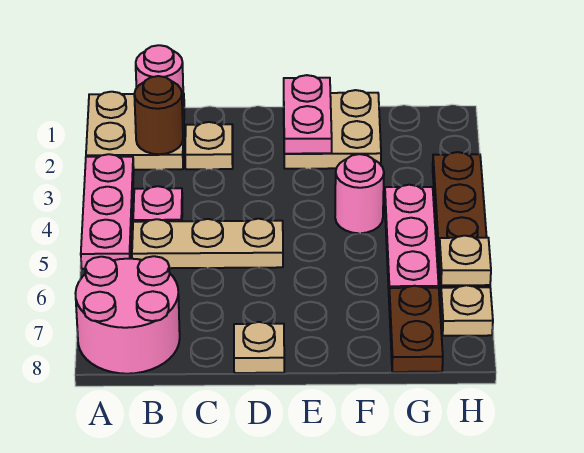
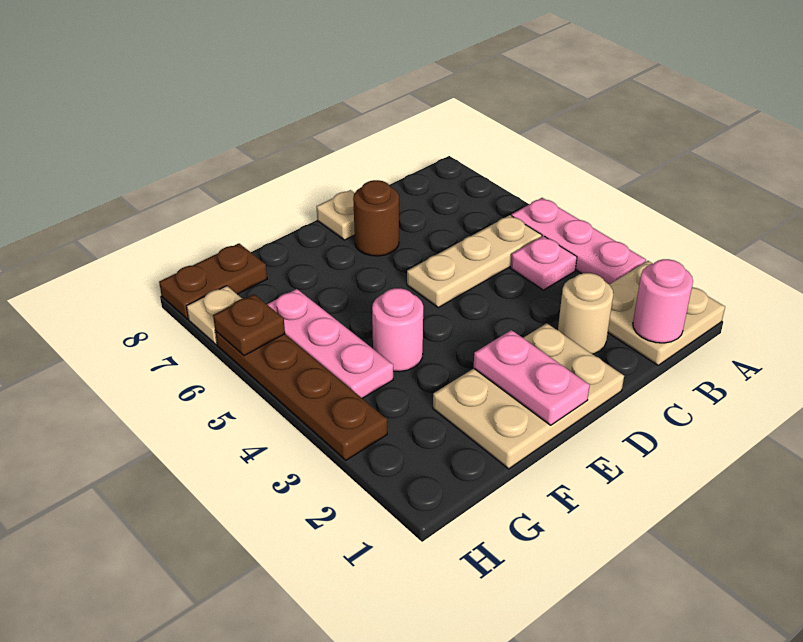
pink round brick A7:B8 level 1 -> none
brown round brick B2 level 2 -> brown round brick D7 level 1
tan plate C2 level 1 -> tan round brick C2 level 1
tan plate E1:F2 level 1 -> tan plate D1:F2 level 1
brown plate G7:G8 level 1 -> brown plate G8:H8 level 1
tan plate H6 level 2 -> brown plate H6 level 2

